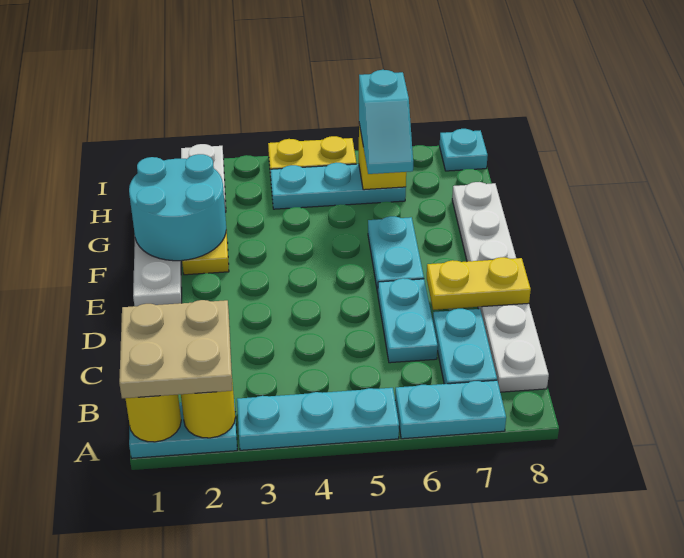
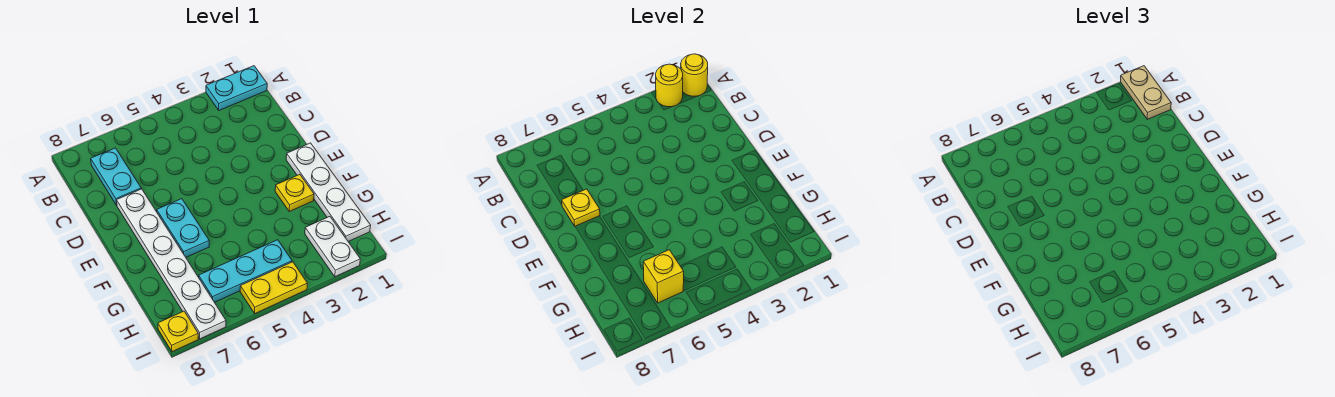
tan plate A1:B2 level 3 -> tan plate A1:B1 level 3
cyan plate A3:A5 level 1 -> none
cyan plate A6:A7 level 1 -> none
white plate B8:G8 level 1 -> white plate D7:I7 level 1
cyan plate C6:D6 level 1 -> none
yellow plate D7:D8 level 2 -> yellow plate D7 level 2
cyan round brick F1:G2 level 2 -> none
cyan slope G6:H6 level 3 top H -> none
cyan plate I8 level 1 -> yellow plate I8 level 1

